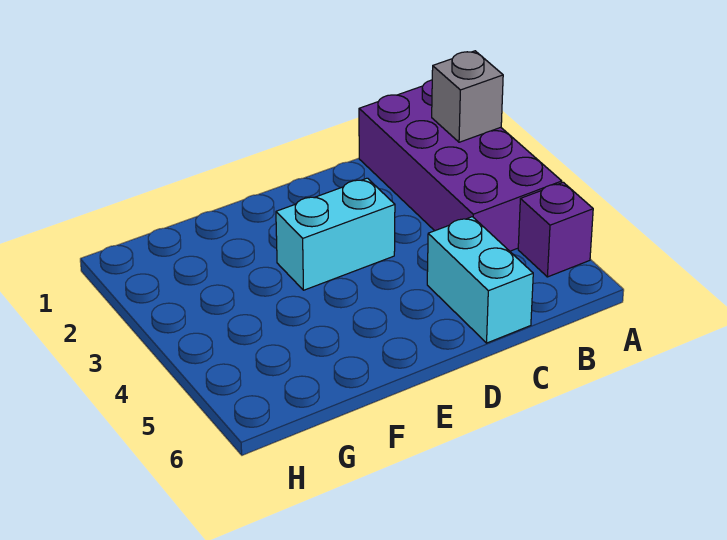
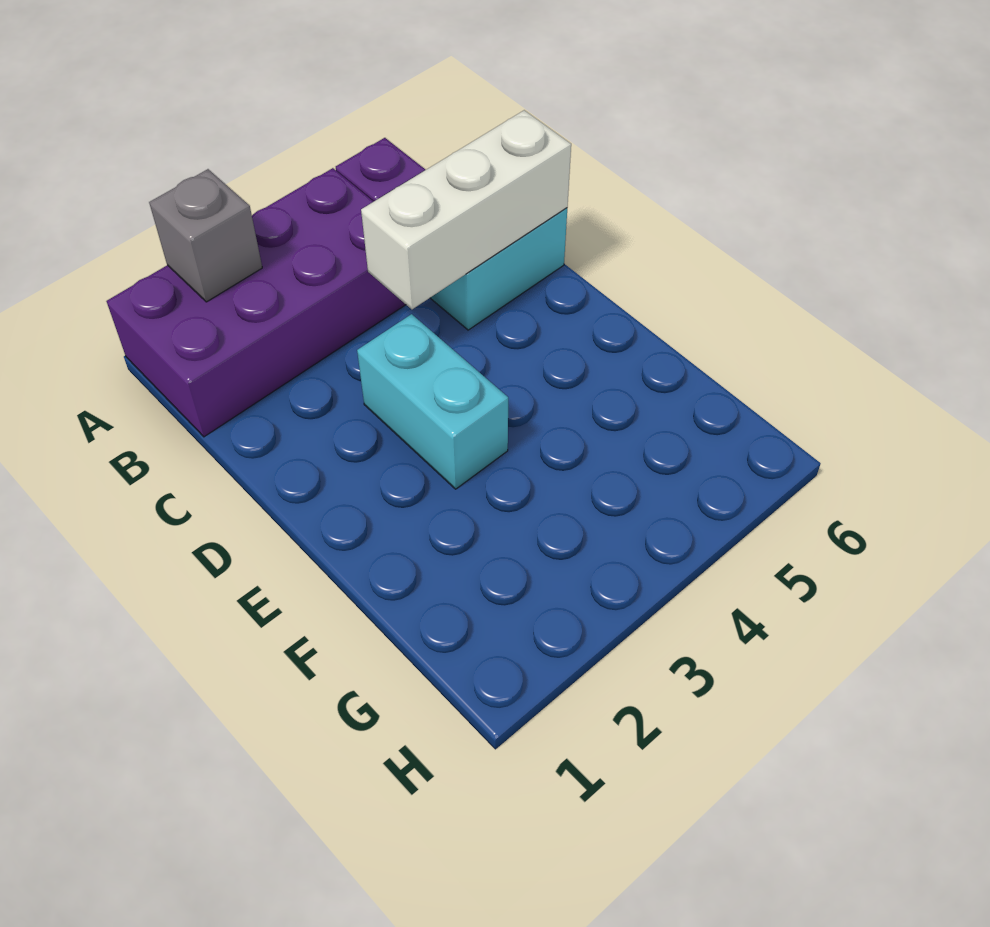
none -> white brick C4:C6 level 2

